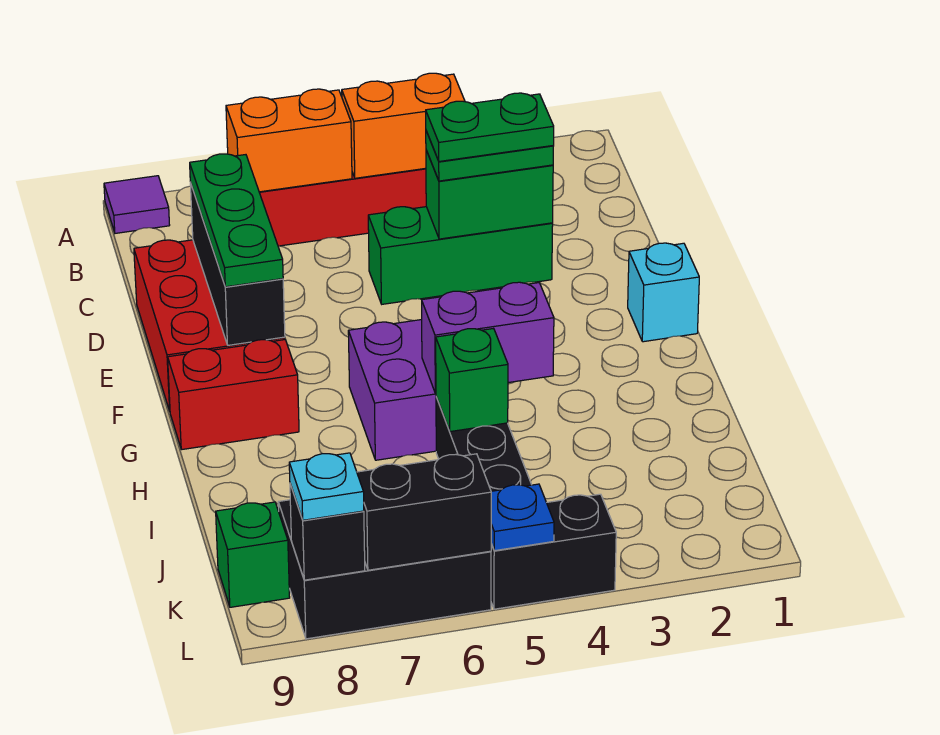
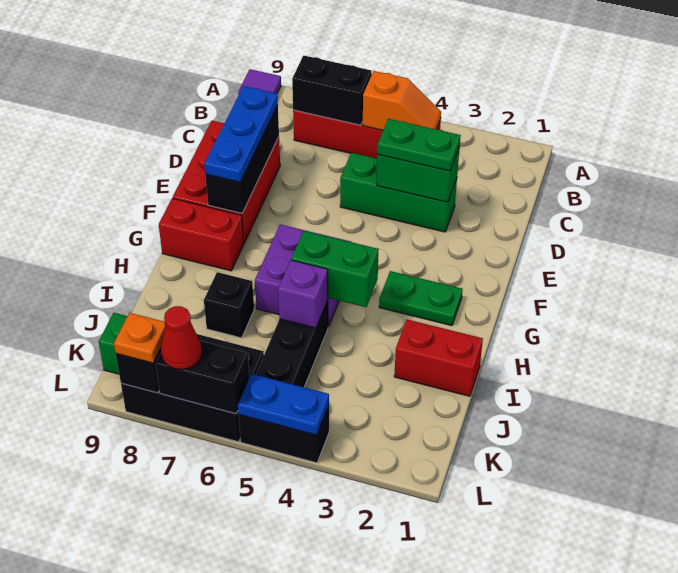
orange brick B4:B5 level 2 -> orange slope B4:B5 level 2 top 5
orange brick B6:B7 level 2 -> black brick B6:B7 level 2
green plate D3:D4 level 4 -> green plate G2:G3 level 1
green plate D8:F8 level 3 -> blue plate D8:F8 level 3
cyan brick F1 level 1 -> none
purple brick H4:H5 level 2 -> green brick H4:H5 level 2
none -> red brick I1:I2 level 1
green brick I5 level 2 -> purple brick I5 level 2
none -> black brick I7 level 1
blue plate L5 level 2 -> blue plate L4:L5 level 2
none -> red cone L7 level 3
cyan plate L8 level 3 -> orange plate L8 level 3

